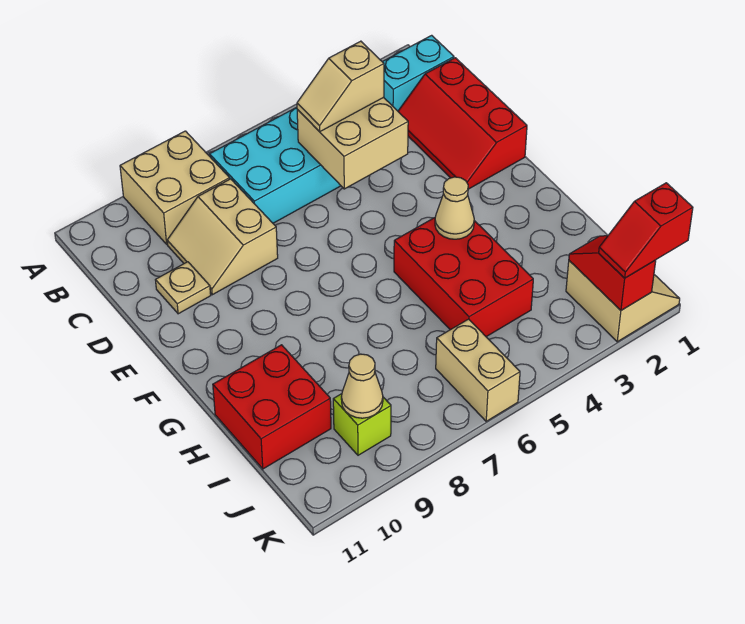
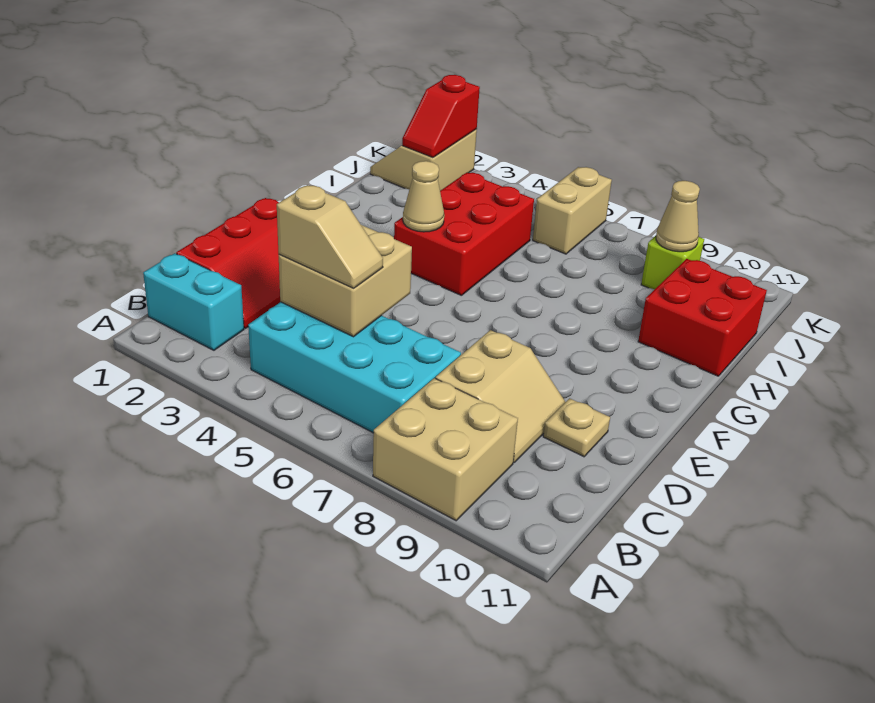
red slope K1:K2 level 3 top 1 -> none

